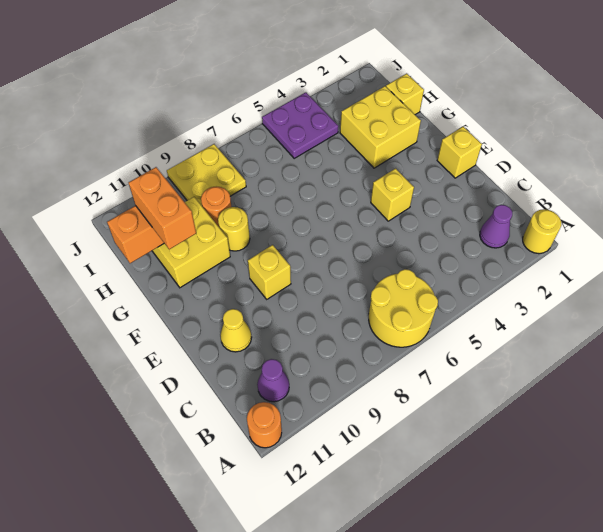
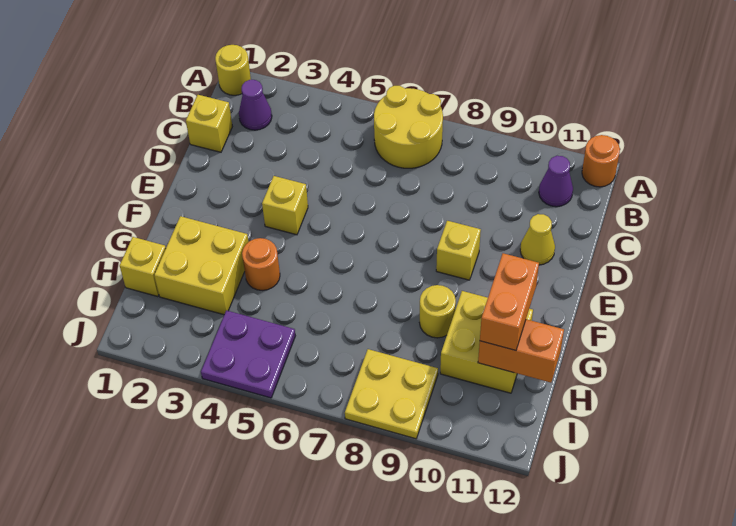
yellow brick E1 level 1 -> yellow brick C1 level 1
orange round brick H9 level 1 -> orange round brick G4 level 1

